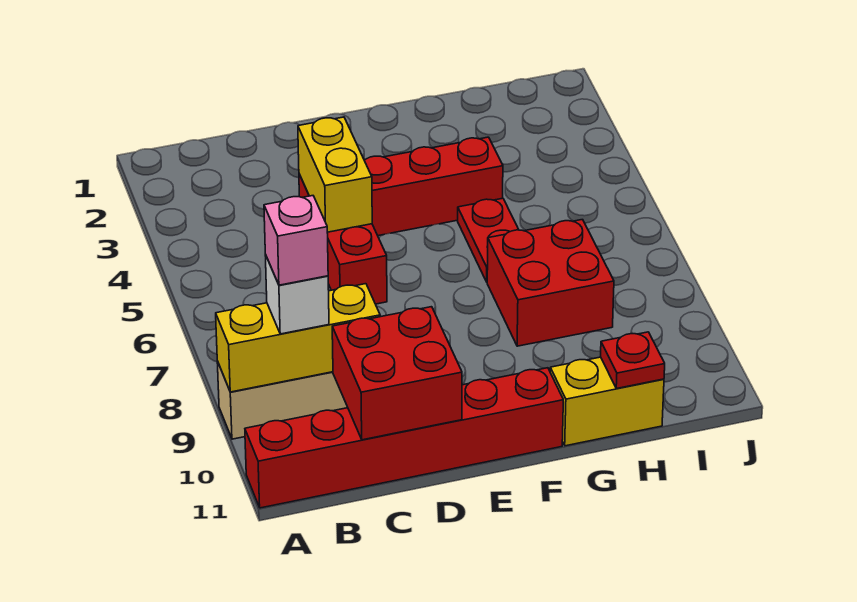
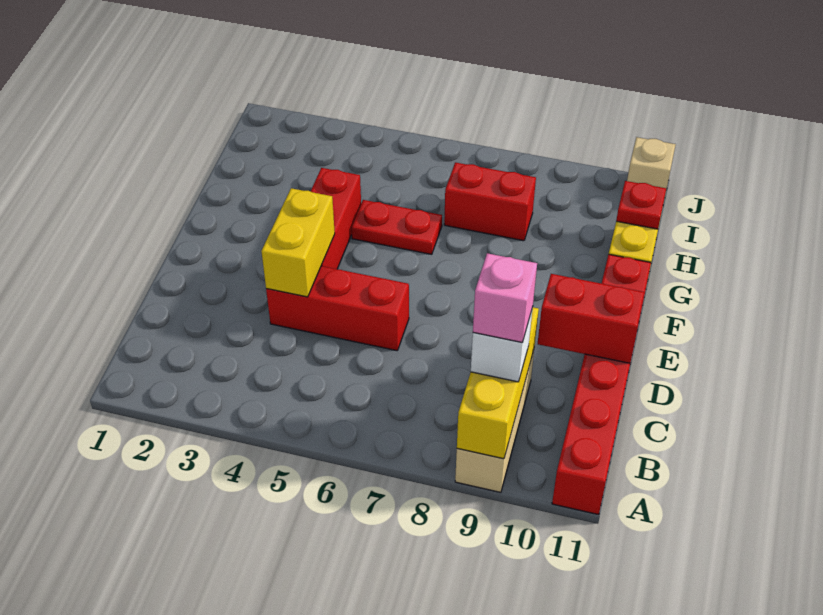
red brick C10:D11 level 2 -> red brick D10:D11 level 2
yellow brick D4:D5 level 2 -> yellow brick D4:E4 level 2
red brick G7:H8 level 1 -> red brick H7:H8 level 1
none -> tan brick J11 level 1

